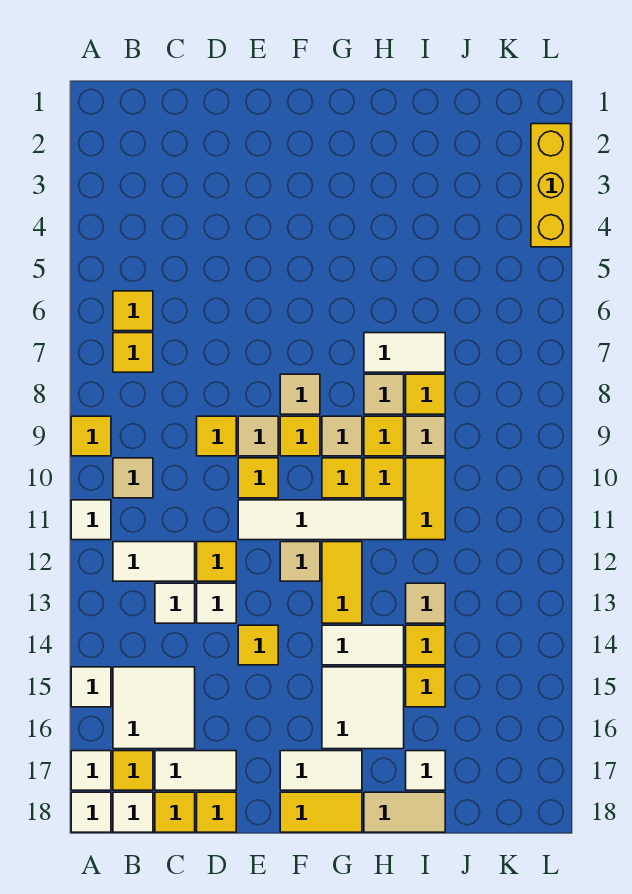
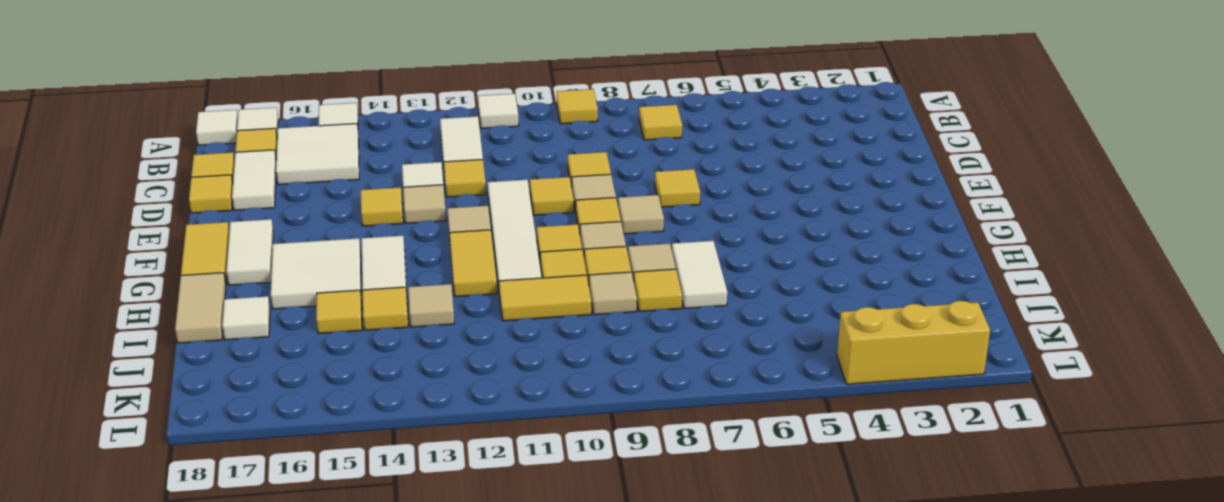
yellow tile B6 level 1 -> yellow tile E7 level 1
tan tile B10 level 1 -> tan tile E13 level 1
white tile B18 level 1 -> none
white tile C13 level 1 -> none
yellow tile G12:G13 level 1 -> yellow tile G12:H12 level 1

